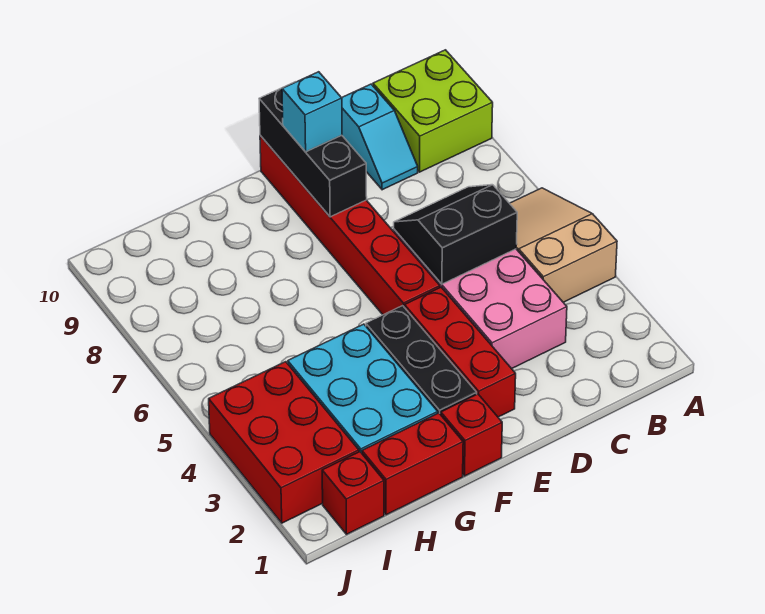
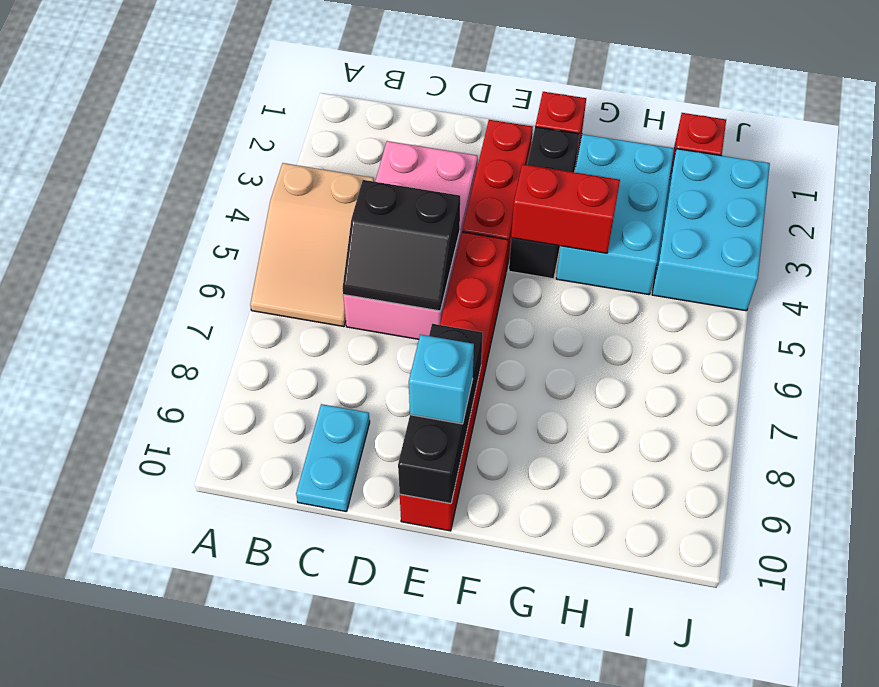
lime brick A9:B10 level 1 -> none
cyan slope C9:C10 level 1 top 10 -> cyan plate C9:C10 level 1
red brick G1:H1 level 1 -> red brick F4:G4 level 2
red brick I2:J4 level 1 -> cyan brick I2:J4 level 1

